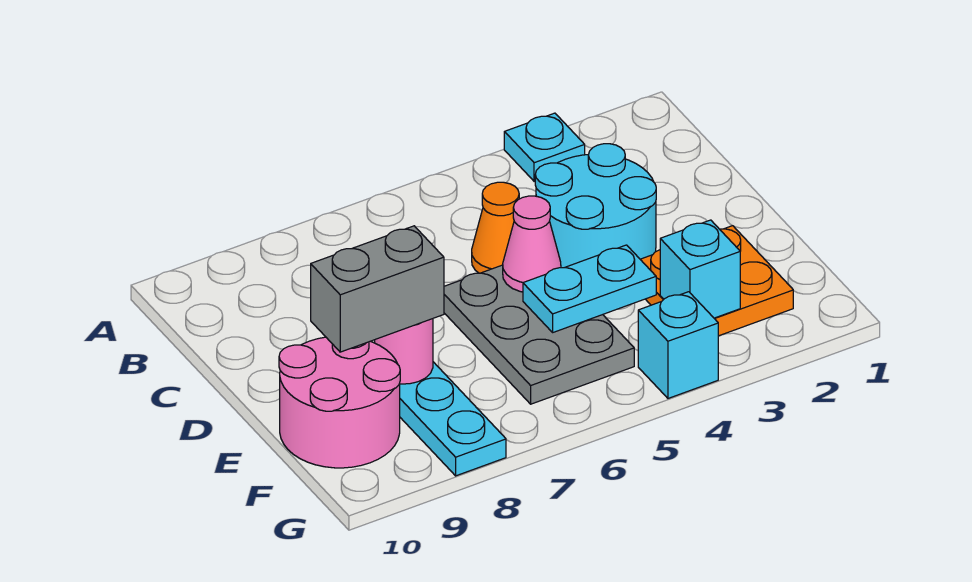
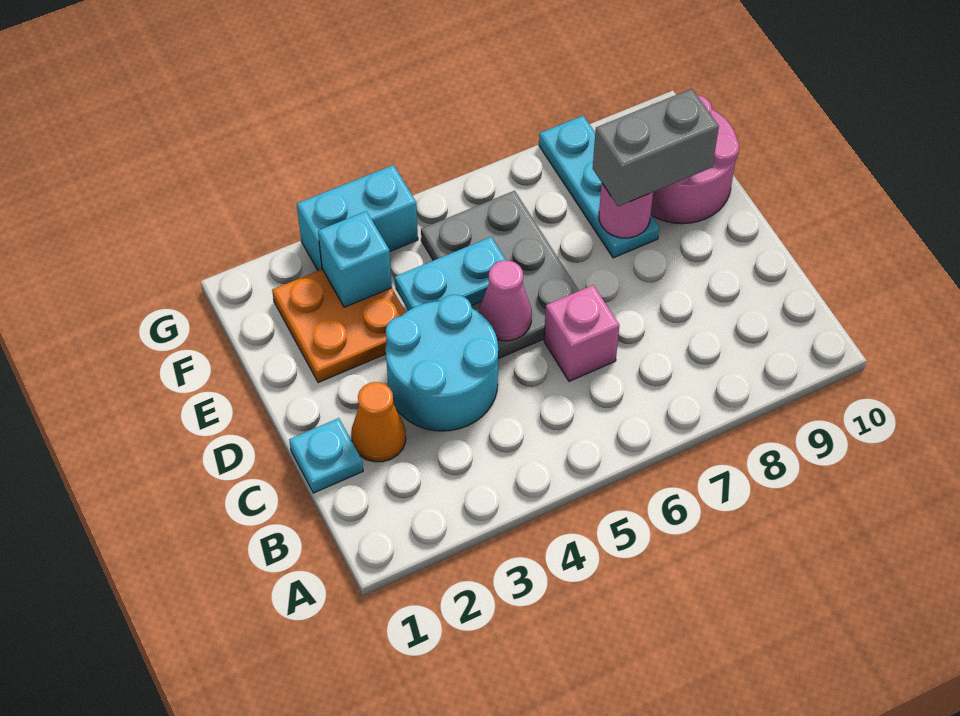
cyan plate A3 level 1 -> cyan plate C1 level 1
orange cone C5 level 1 -> orange cone C2 level 1
none -> pink brick C6 level 1
cyan brick G4 level 1 -> cyan brick G3:G4 level 1

